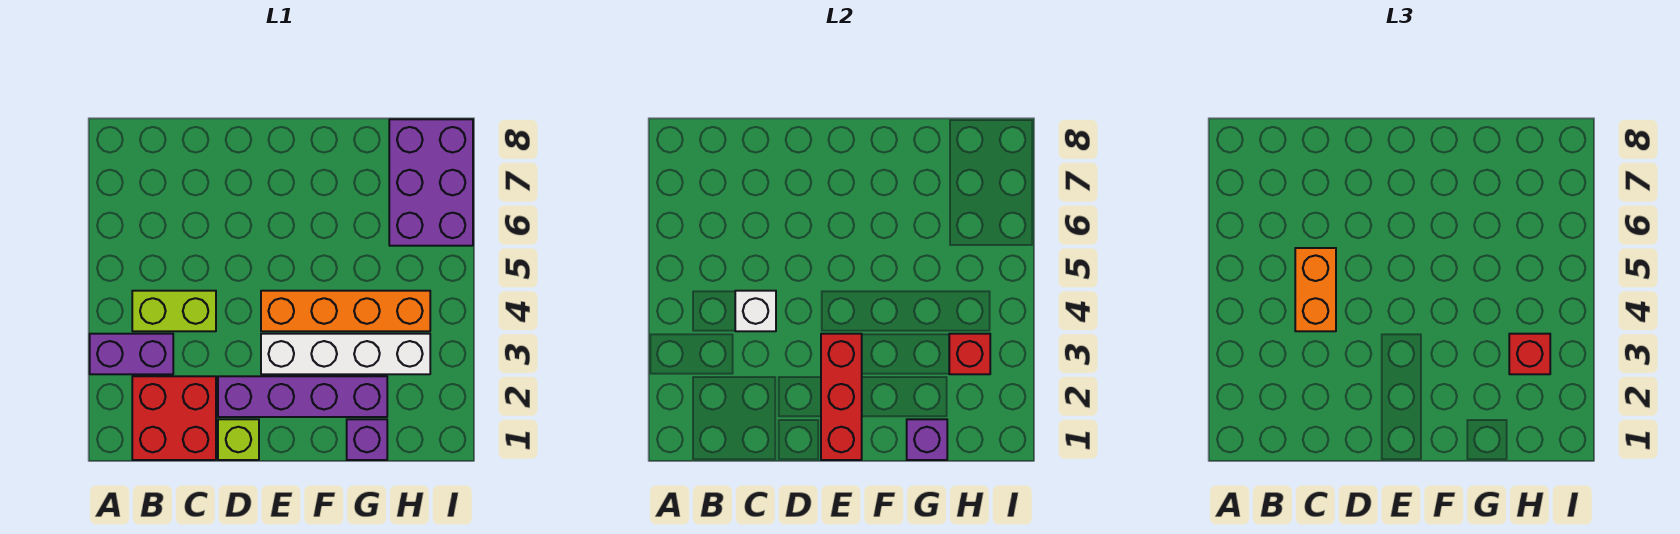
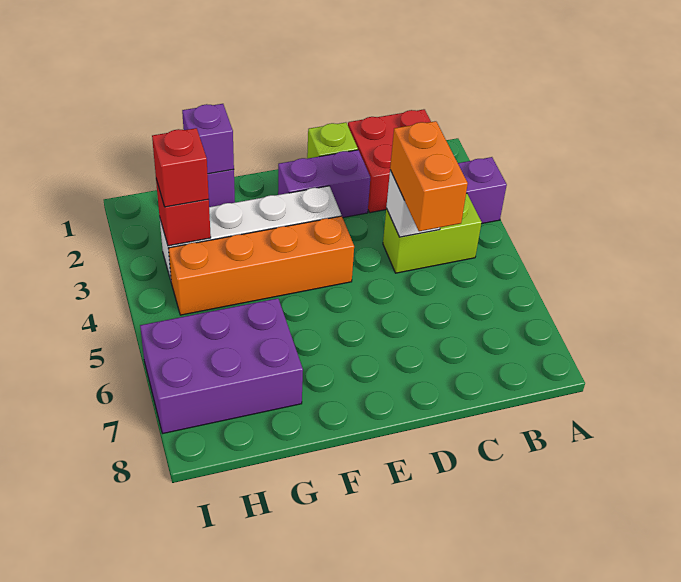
purple brick D2:G2 level 1 -> purple brick D2:E2 level 1
red brick E1:E3 level 2 -> none
purple brick H6:I8 level 1 -> purple brick G6:I7 level 1

